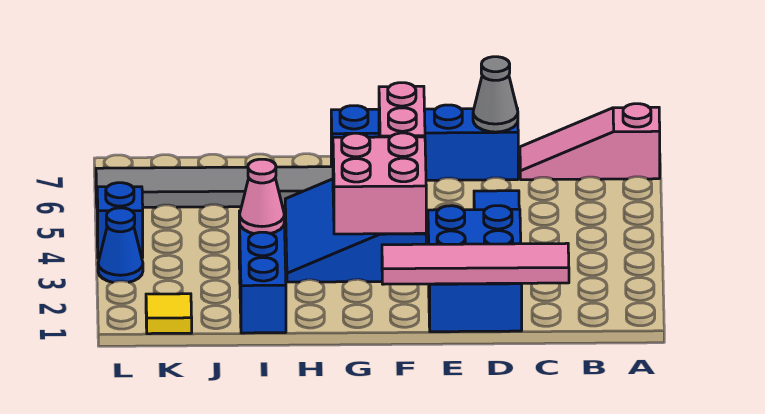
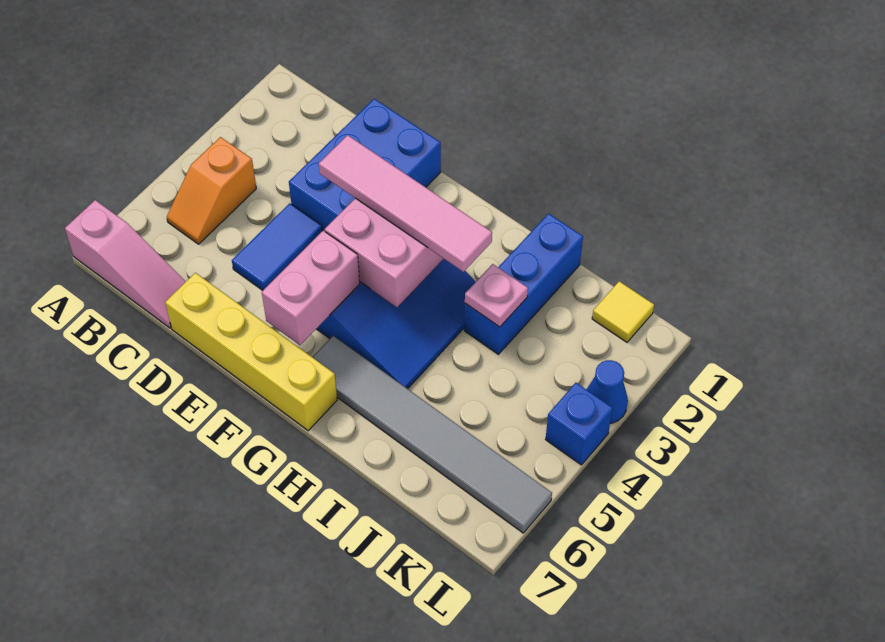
none -> orange slope B4:B5 level 1 top 4
pink tile C1:F1 level 2 -> pink tile E3:H3 level 3
blue brick D7:G7 level 1 -> yellow brick D7:G7 level 1
grey cone D7 level 2 -> none
pink cone I3 level 2 -> pink plate I3 level 2

